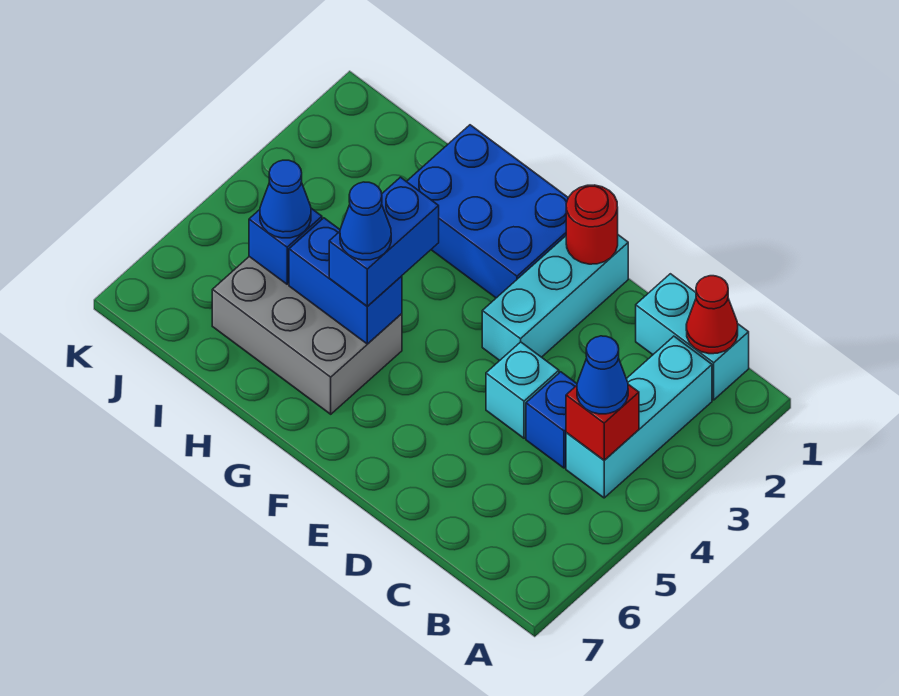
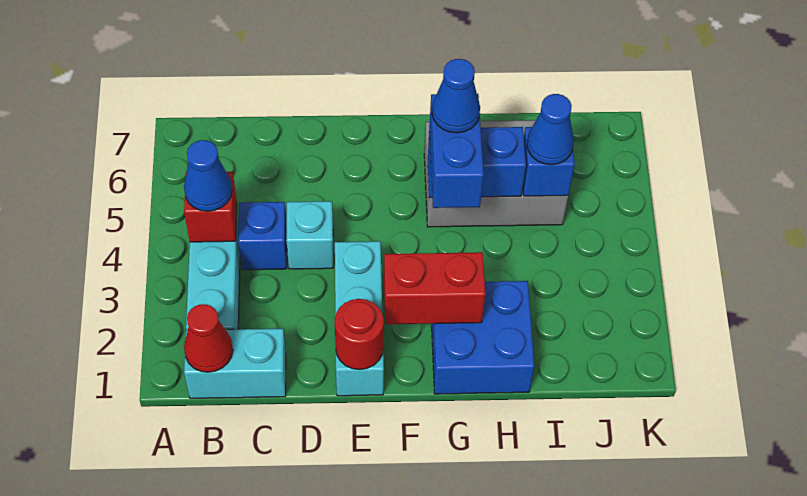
blue brick F1:H2 level 1 -> blue brick G1:H2 level 1
none -> red brick F2:G2 level 2

